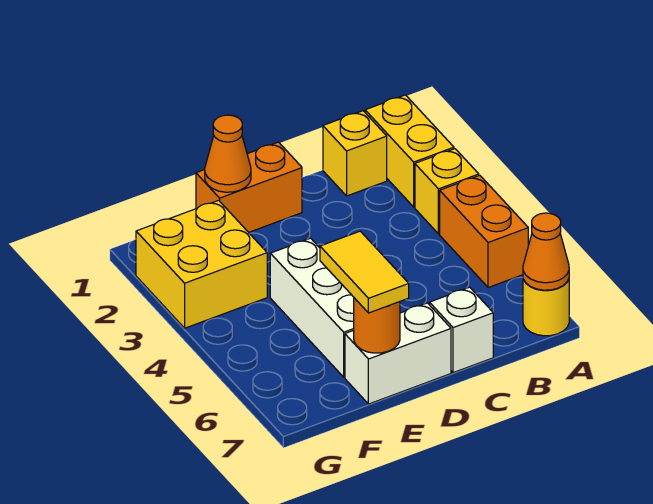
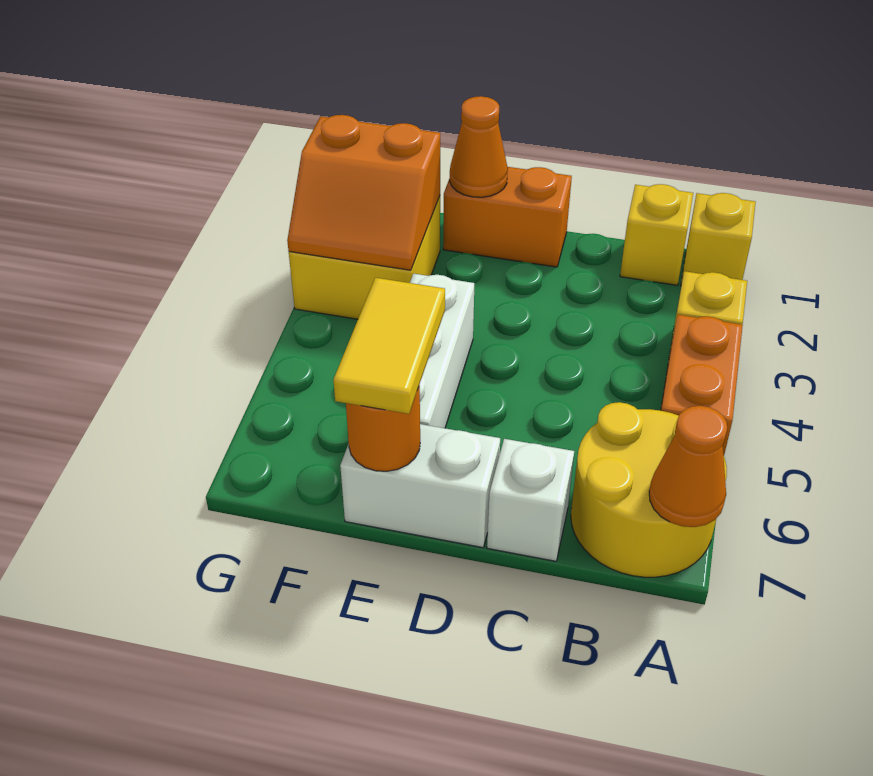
yellow brick A1:A2 level 1 -> yellow brick A1 level 1
yellow round brick A7 level 1 -> yellow round brick A6:B7 level 1
none -> orange slope F2:G3 level 2 top 2

